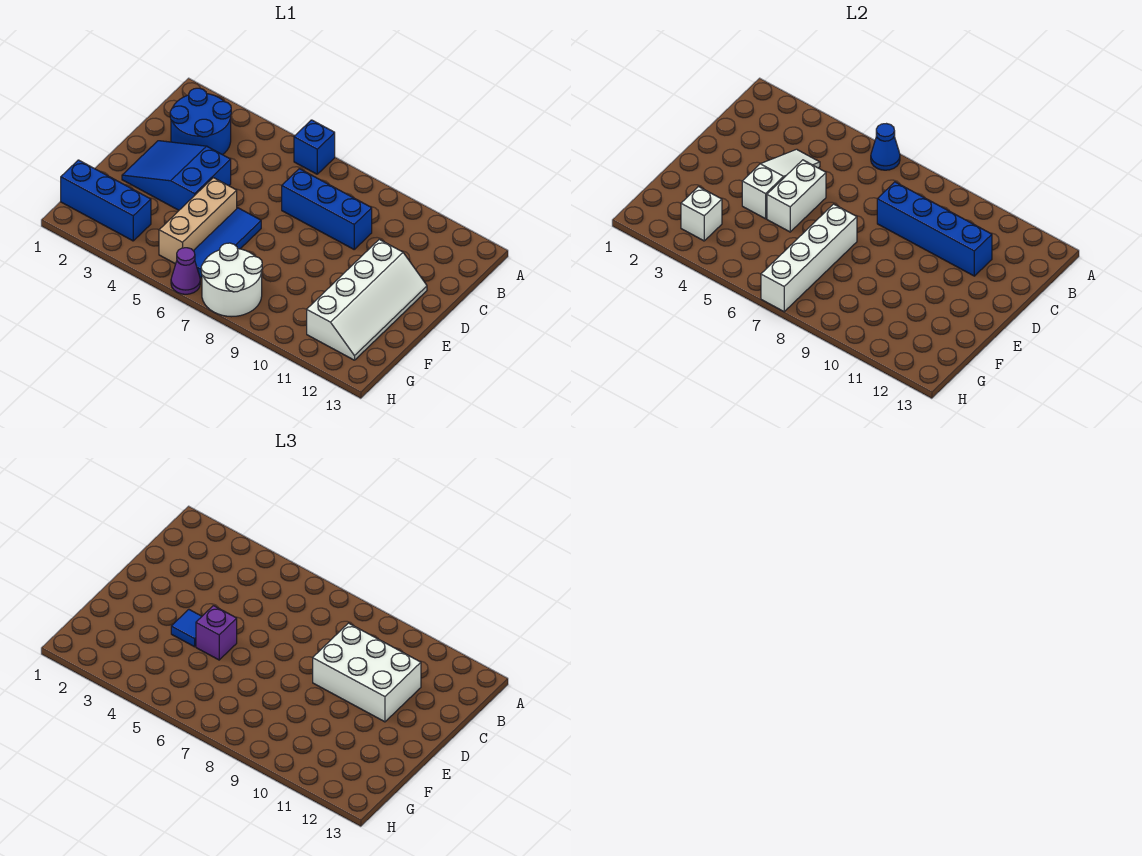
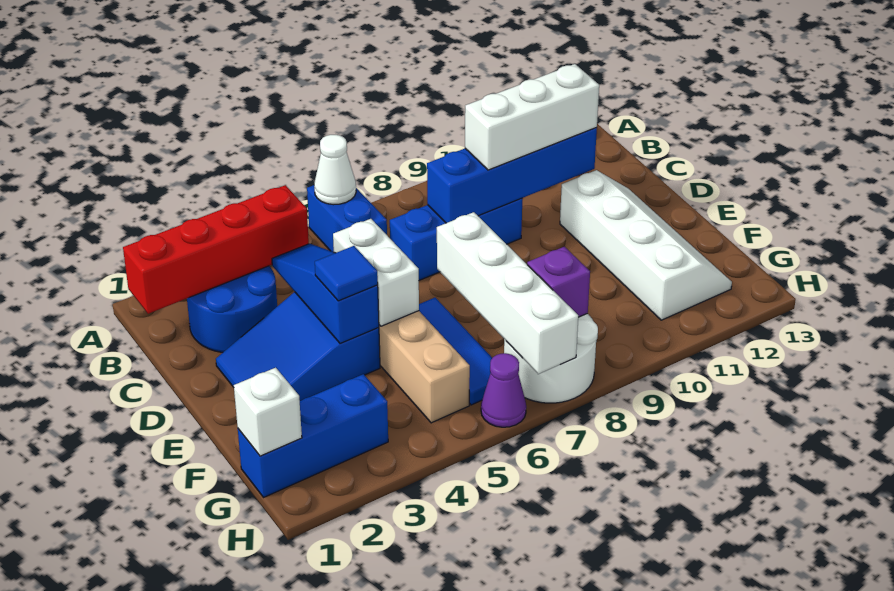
blue brick A6 level 1 -> blue brick A6:B6 level 1
blue cone A6 level 2 -> white cone A6 level 2
none -> red brick B1:B4 level 2
white slope C4:E4 level 2 top E -> blue slope C4:E4 level 2 top E
white brick C9:D11 level 3 -> white brick C9:C11 level 3
purple brick E5 level 3 -> purple brick G8 level 2
white brick G3 level 2 -> white brick G1 level 2

